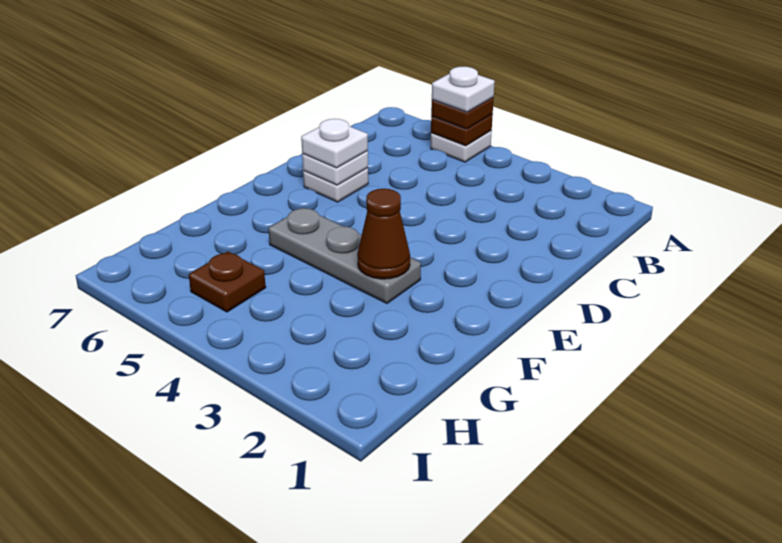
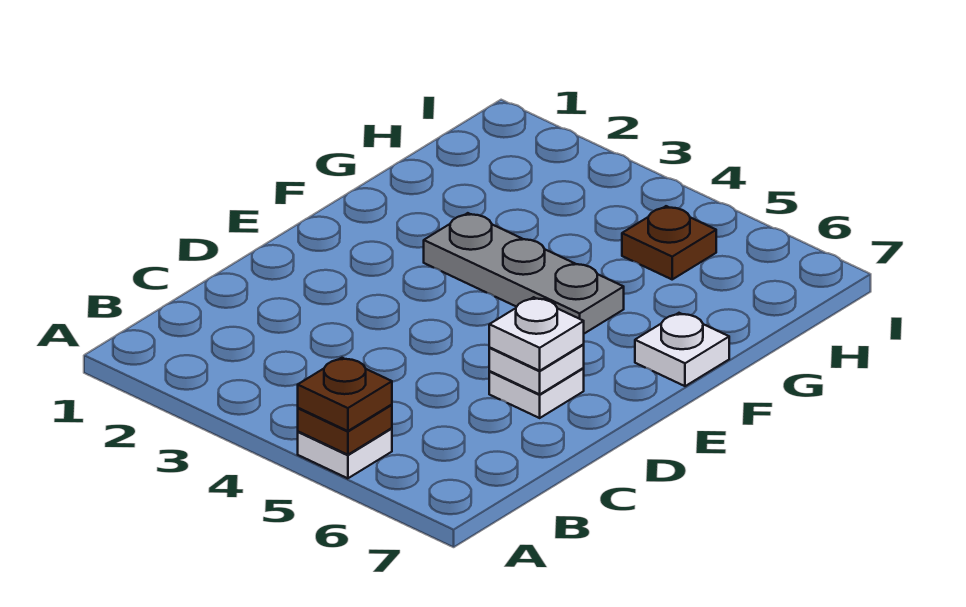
white plate A5 level 4 -> white plate F7 level 1
brown cone F3 level 2 -> none

